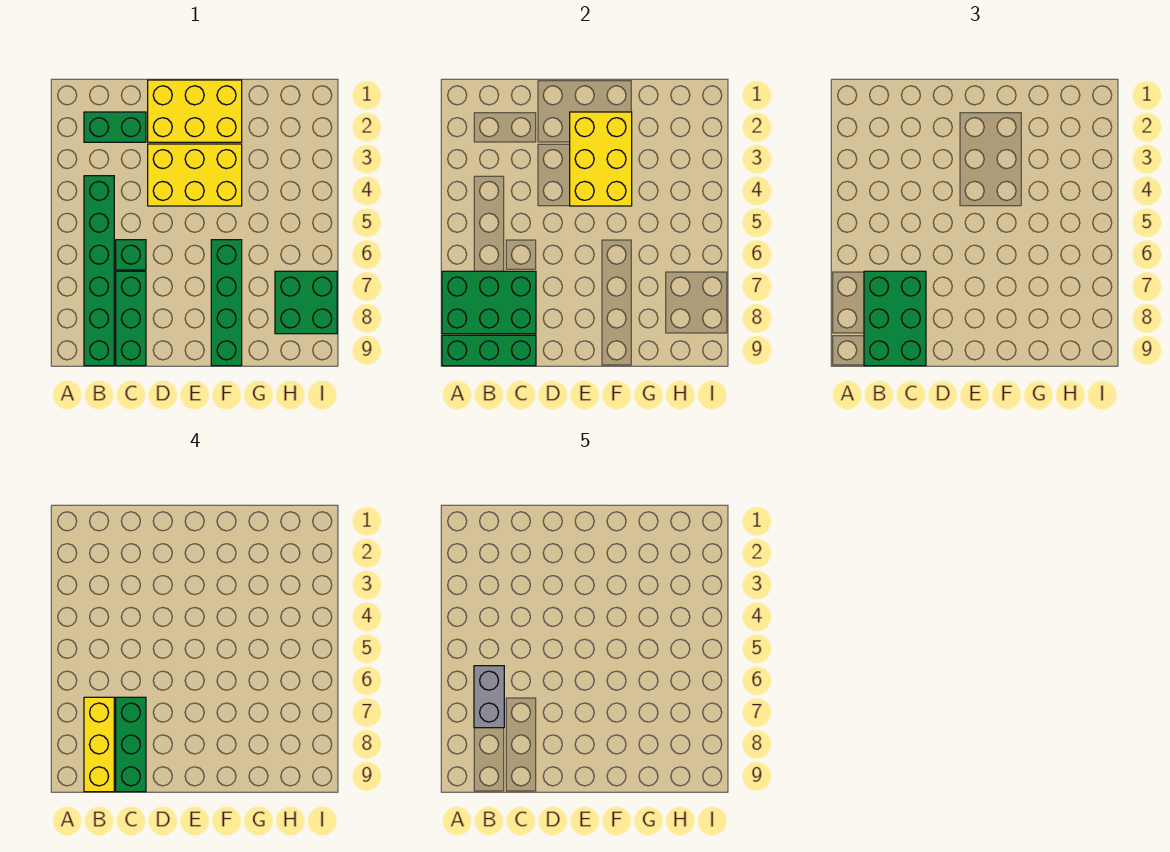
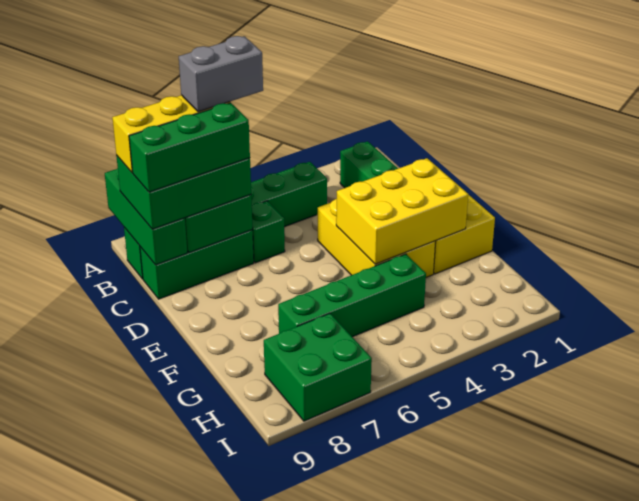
green brick F6:F9 level 1 -> green brick G4:G7 level 1

